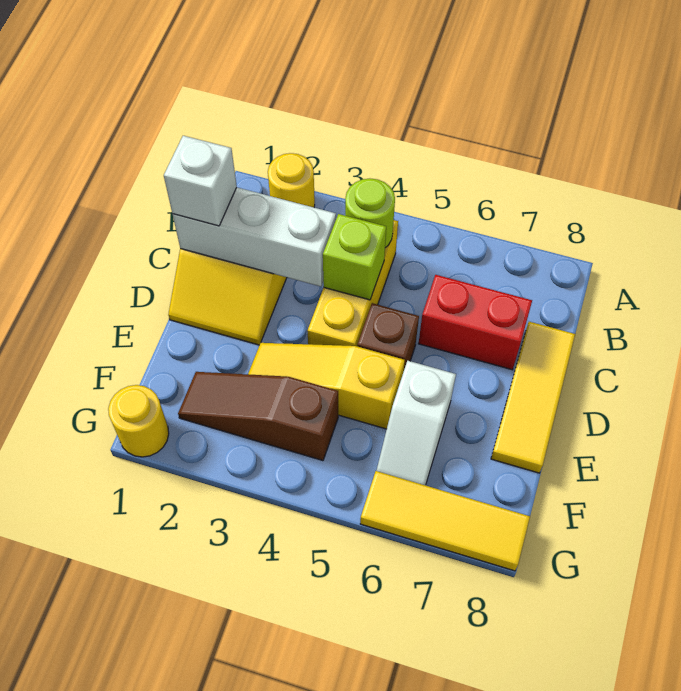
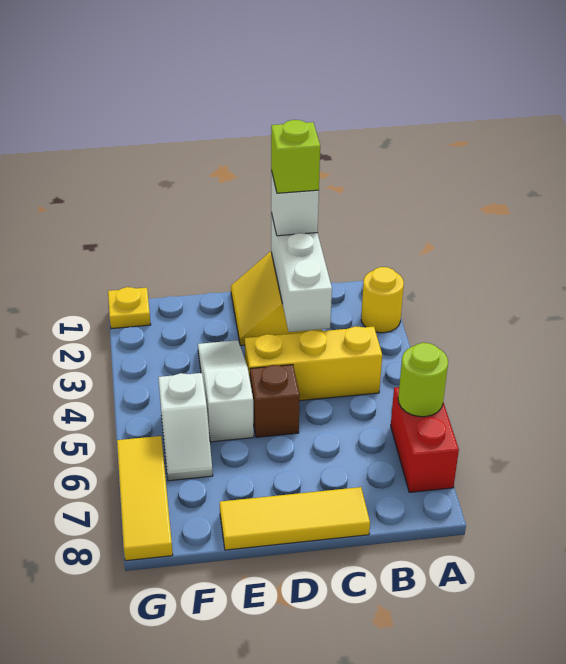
lime round brick B4 level 2 -> lime round brick A6 level 2
lime brick C4 level 2 -> lime brick C1 level 4
red brick C6:C7 level 1 -> red brick A6:A7 level 1
yellow slope E3:E5 level 1 top 5 -> white slope E3:E5 level 1 top 5
white slope E6:F6 level 1 top E -> white slope F5:F6 level 1 top 5
brown slope F2:F4 level 1 top 4 -> none
yellow round brick G1 level 1 -> yellow plate G1 level 1

